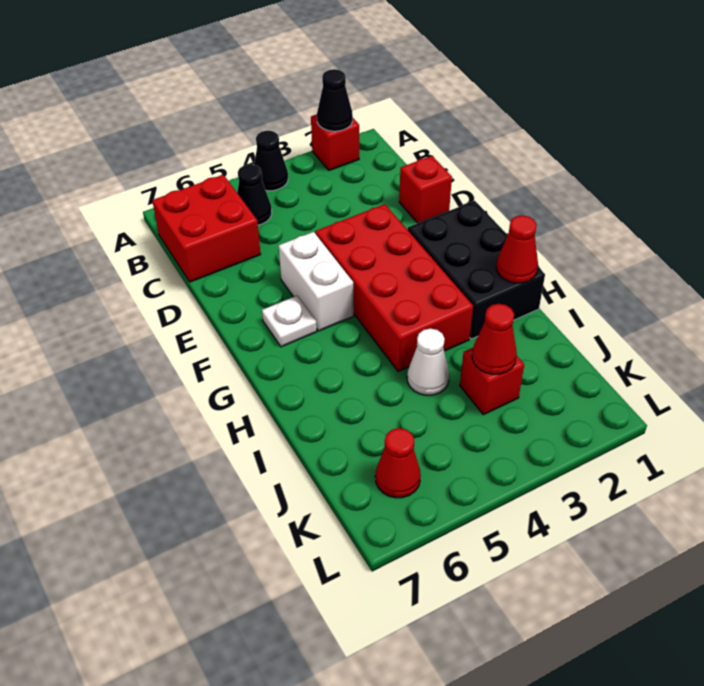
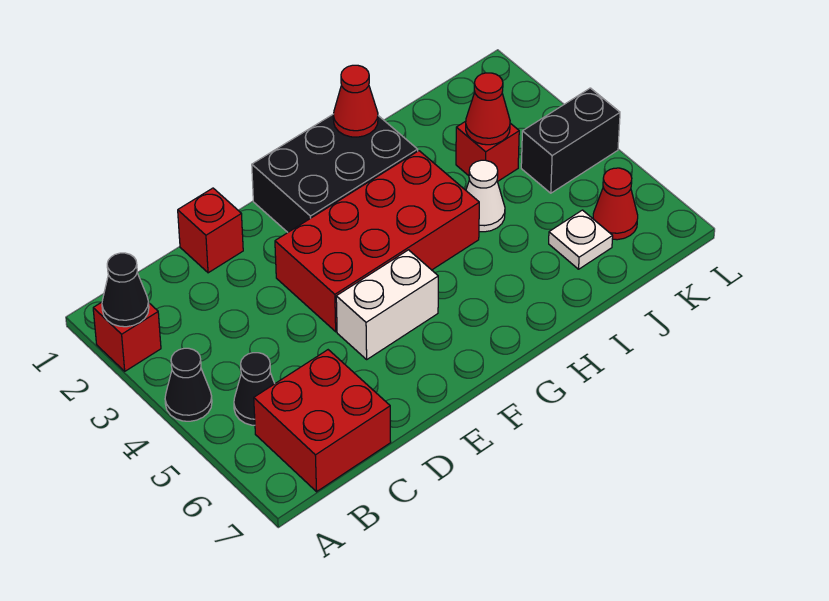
white plate F6 level 1 -> white plate J6 level 1
none -> black brick K4:L4 level 1

